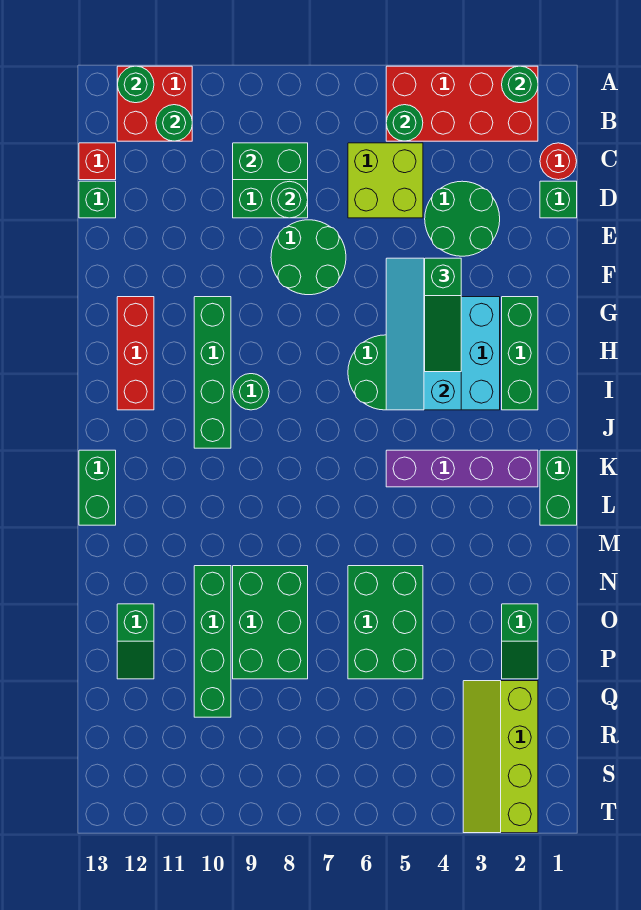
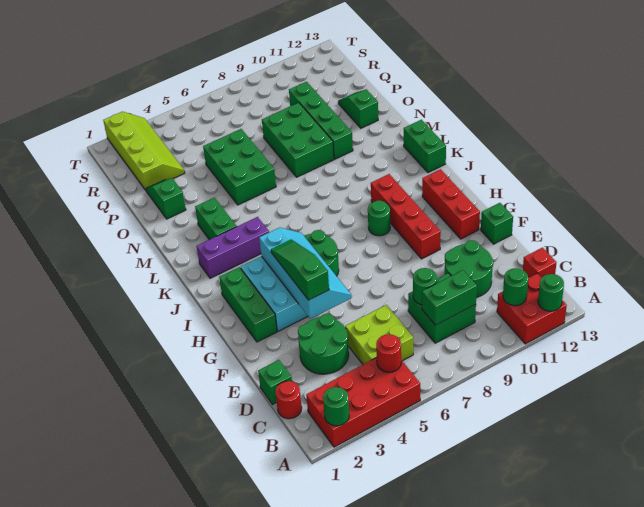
green round brick B5 level 2 -> red round brick B5 level 2
green brick D13 level 1 -> green brick F13 level 1
green round brick E7:F8 level 1 -> green round brick D10:E11 level 1
green brick G10:J10 level 1 -> red brick G10:J10 level 1
green brick K1:L1 level 1 -> green brick L3:M3 level 1
purple brick K2:K5 level 1 -> purple brick K2:K4 level 1

